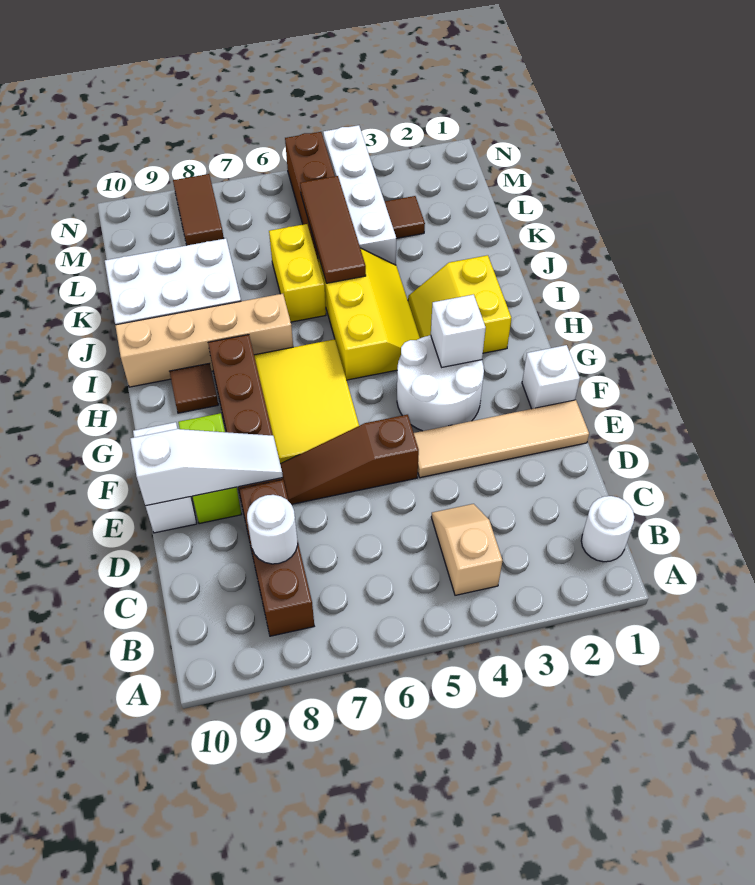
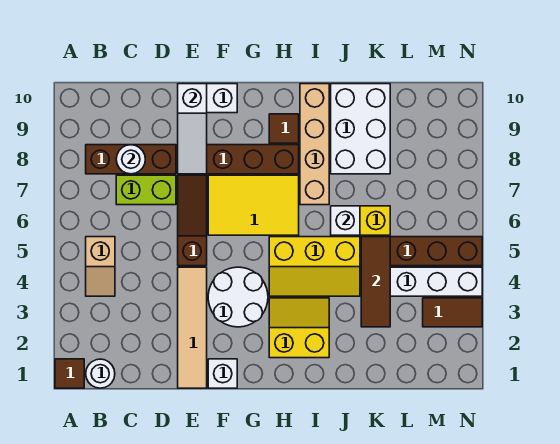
tan slope B4:C4 level 1 top B -> tan slope B4:B5 level 1 top 5
lime brick E9:F9 level 1 -> lime brick C7:D7 level 1
white brick G3 level 2 -> white brick J6 level 2
brown tile J5:L5 level 2 -> brown tile K3:K5 level 2
brown tile L3 level 1 -> brown tile A1 level 1
brown tile M8:N8 level 1 -> brown tile M3:N3 level 1

